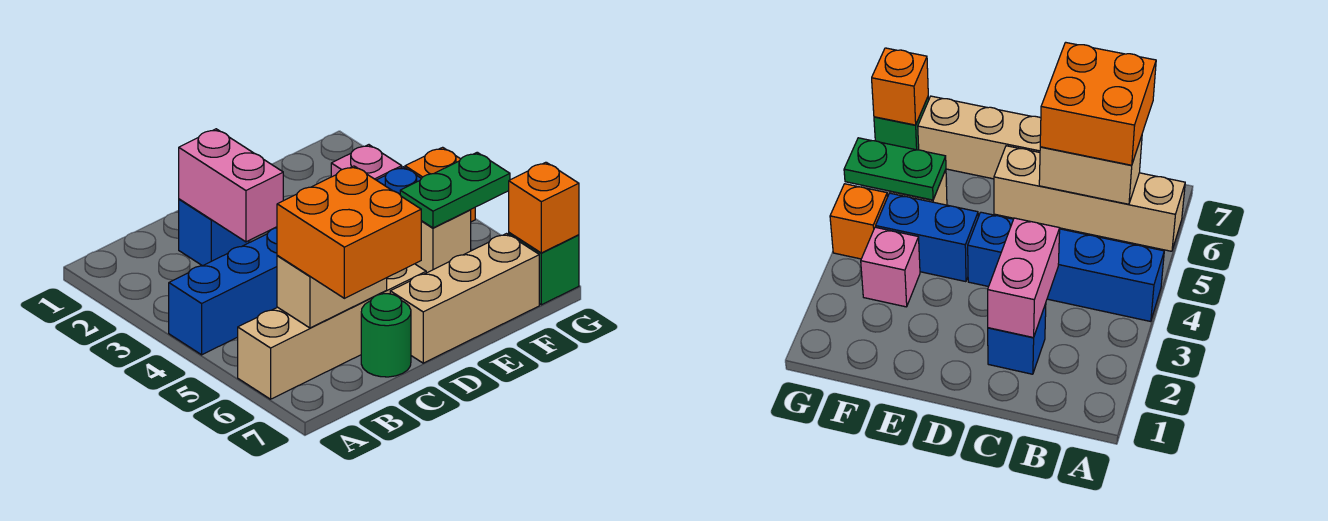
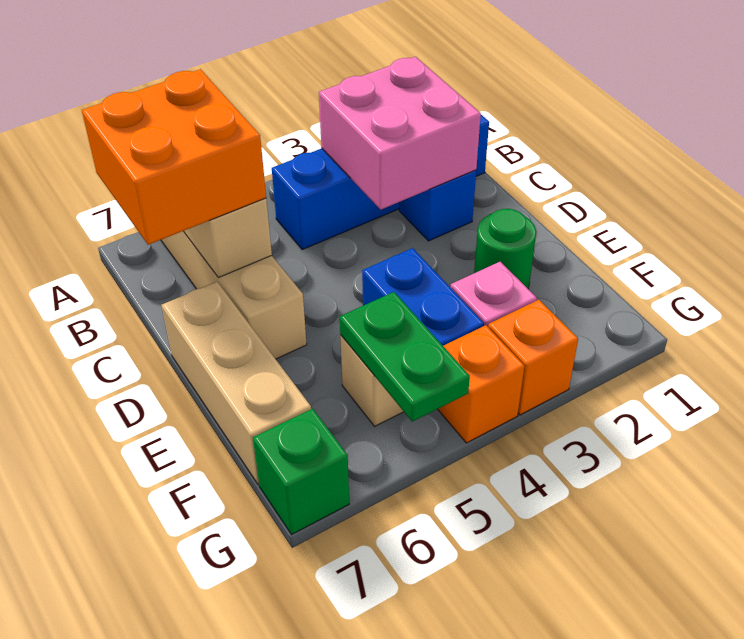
blue brick A4:D4 level 1 -> blue brick B1:B4 level 1
pink brick C2:C3 level 2 -> pink brick B2:C3 level 2
green round brick C7 level 1 -> green round brick E2 level 1
orange brick G7 level 2 -> orange brick G3 level 1

